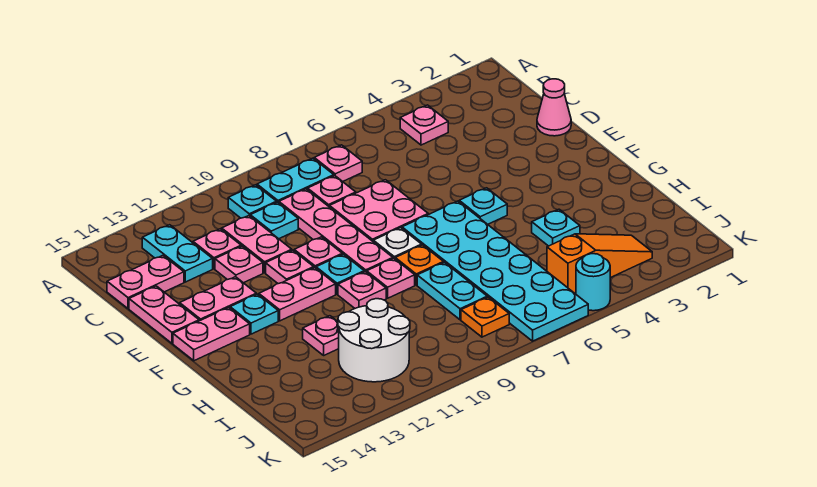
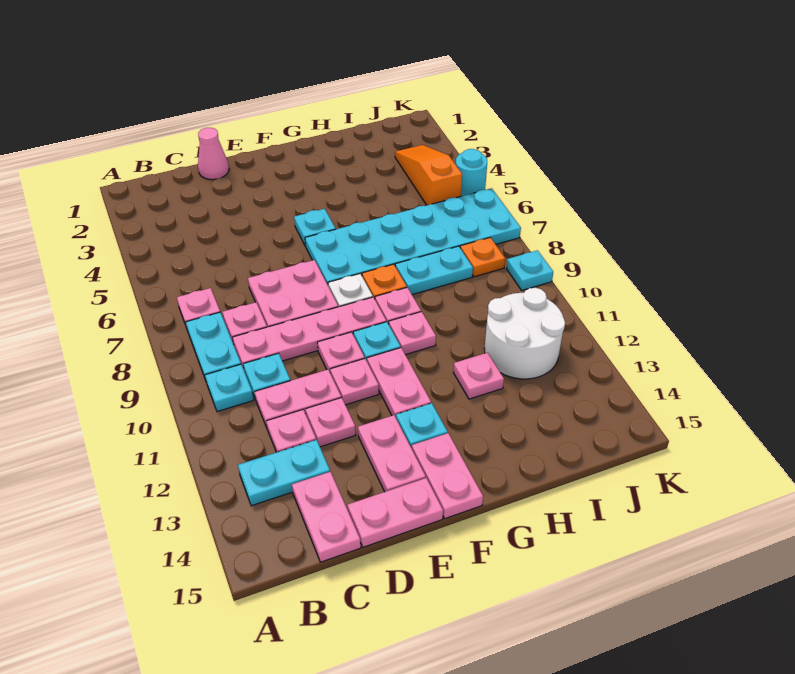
pink plate B4 level 1 -> none
cyan plate H4 level 1 -> cyan plate K9 level 1

